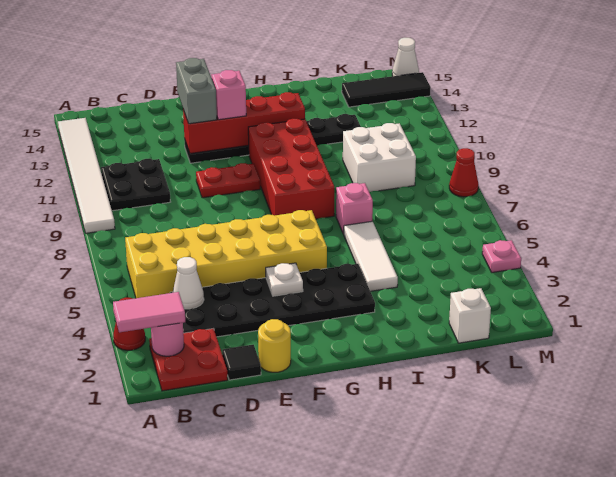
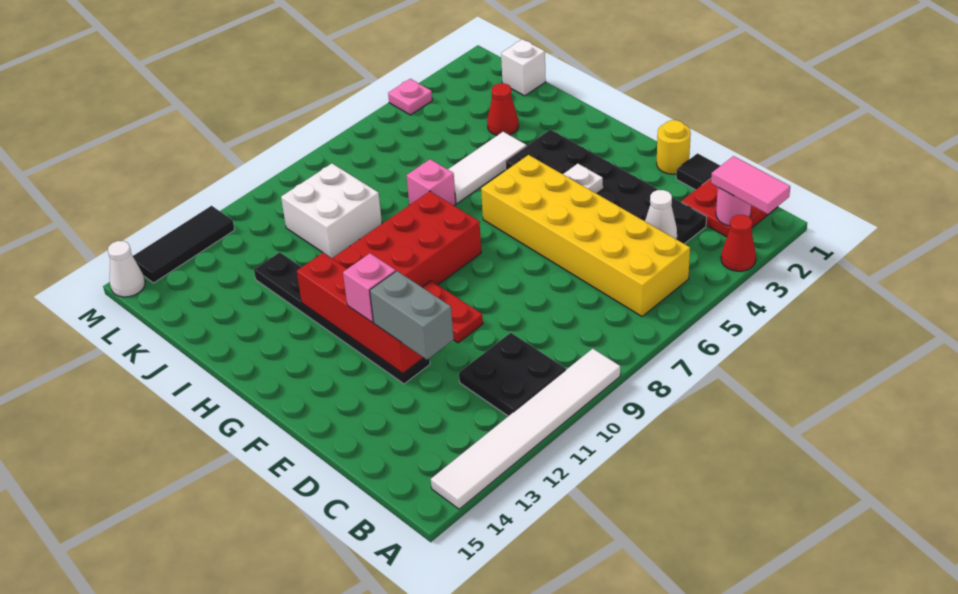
grey brick E12:E13 level 3 -> grey brick D12:E12 level 3
black tile K14:M14 level 1 -> black tile M12:M14 level 1
red cone M8 level 1 -> red cone J3 level 1

